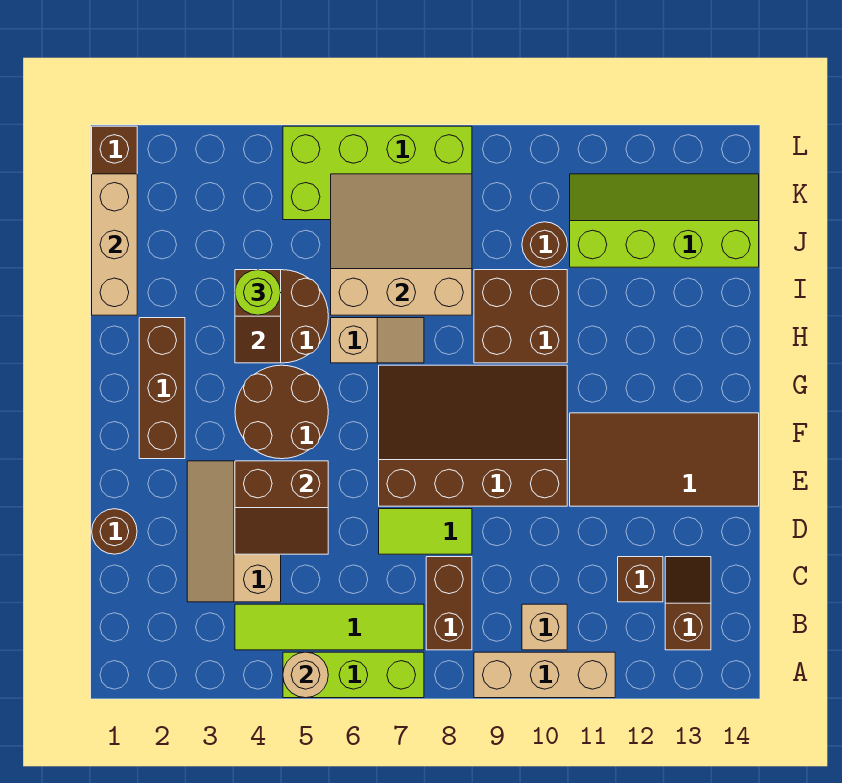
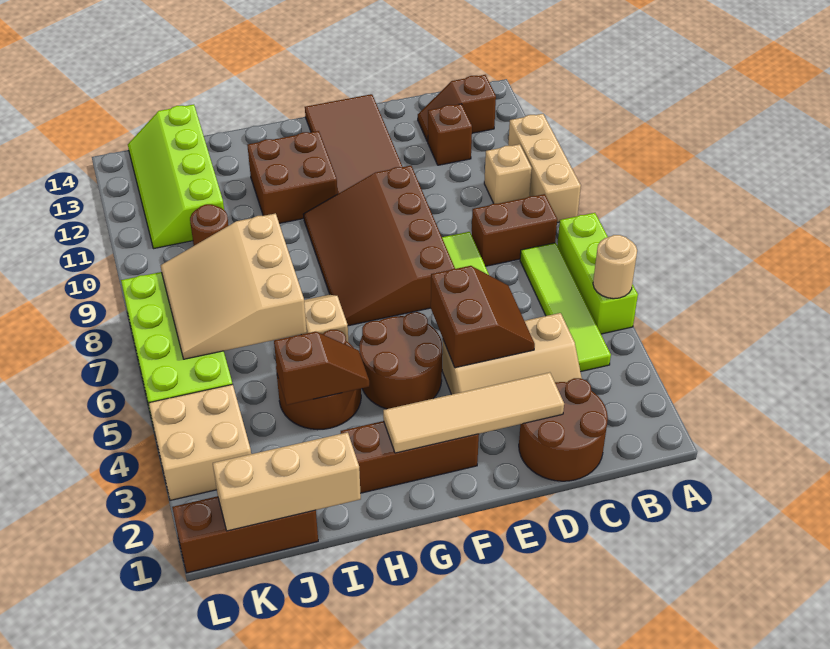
brown round brick D1 level 1 -> brown round brick C1:D2 level 1
none -> tan tile D2:G2 level 2
brown brick H9:I10 level 1 -> brown brick G11:H12 level 1
lime round brick I4 level 3 -> none
none -> tan brick K3:L4 level 1

